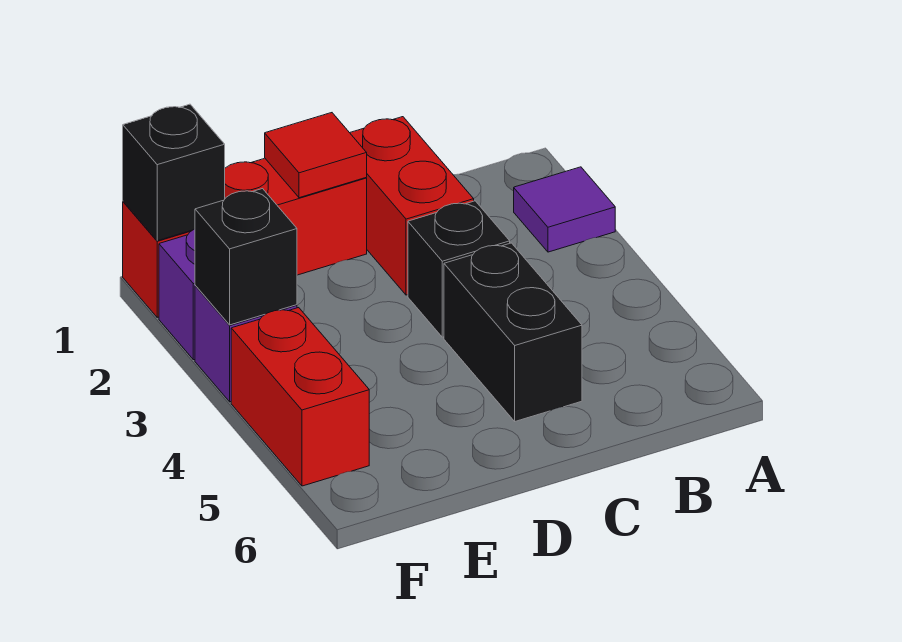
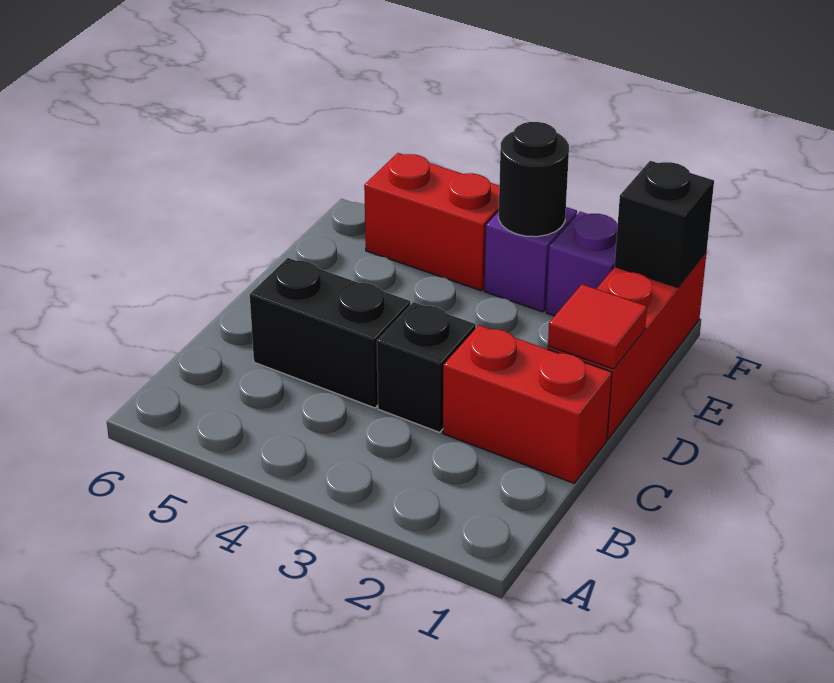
purple tile A2 level 1 -> none
black brick F3 level 2 -> black round brick F3 level 2

